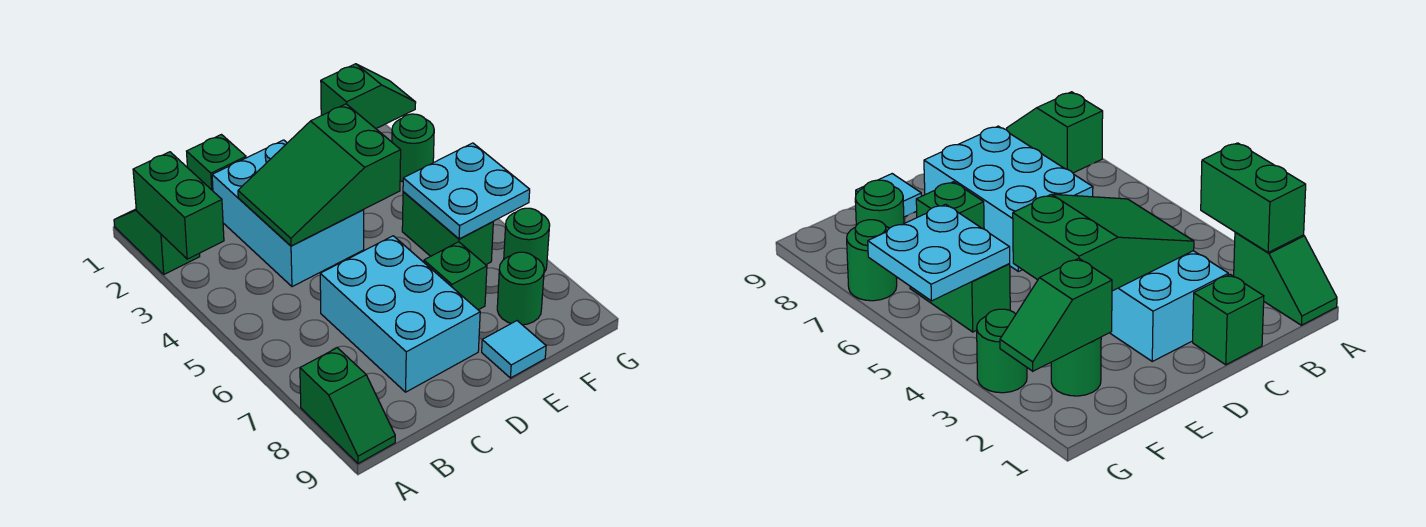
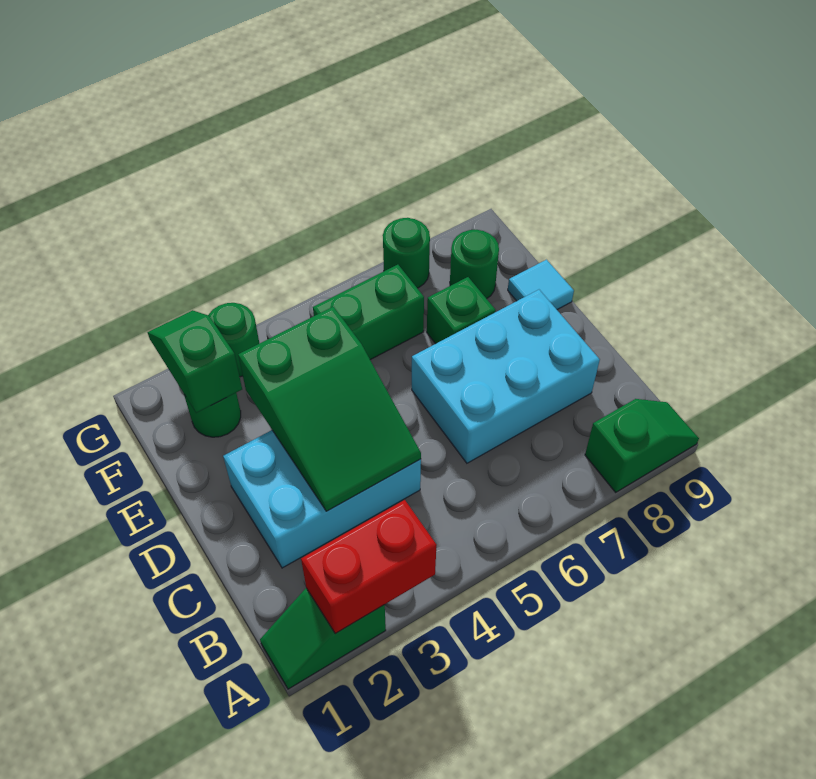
green brick A2:A3 level 2 -> red brick A2:A3 level 2
green brick C1 level 1 -> none
cyan plate F5:G6 level 2 -> none

